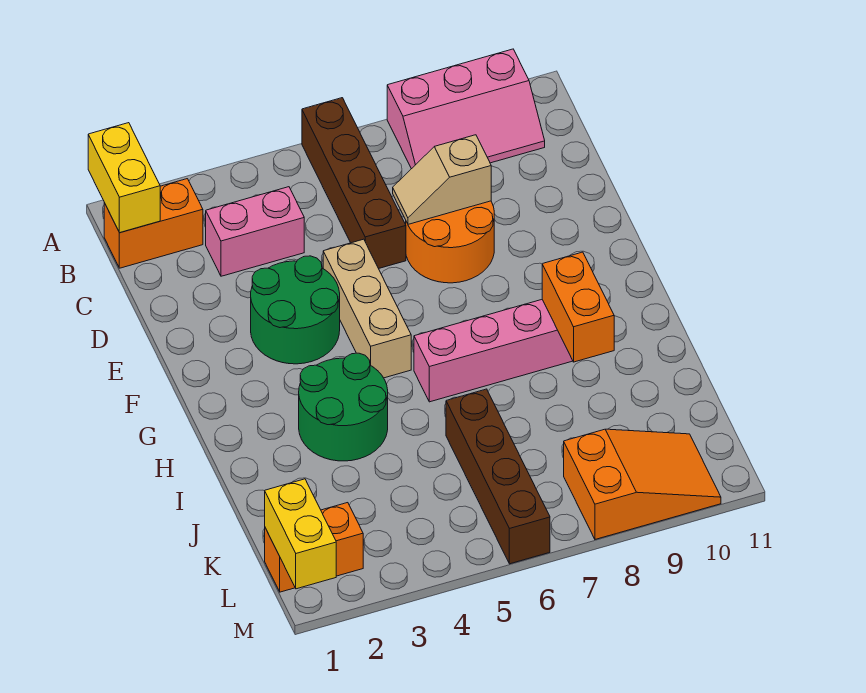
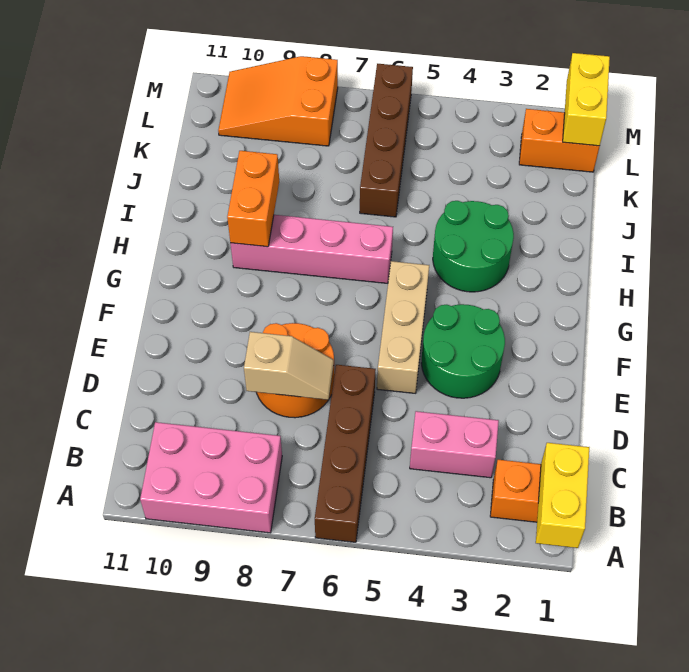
pink slope A8:B10 level 1 top A -> pink brick A8:B10 level 1

